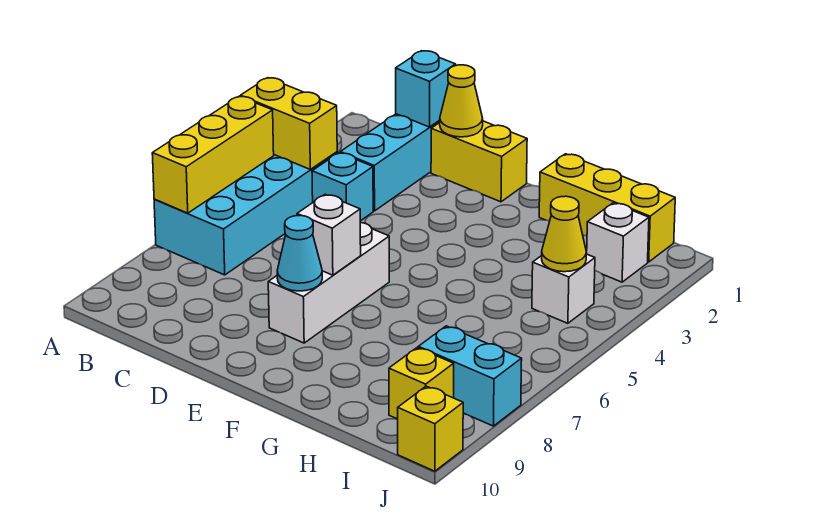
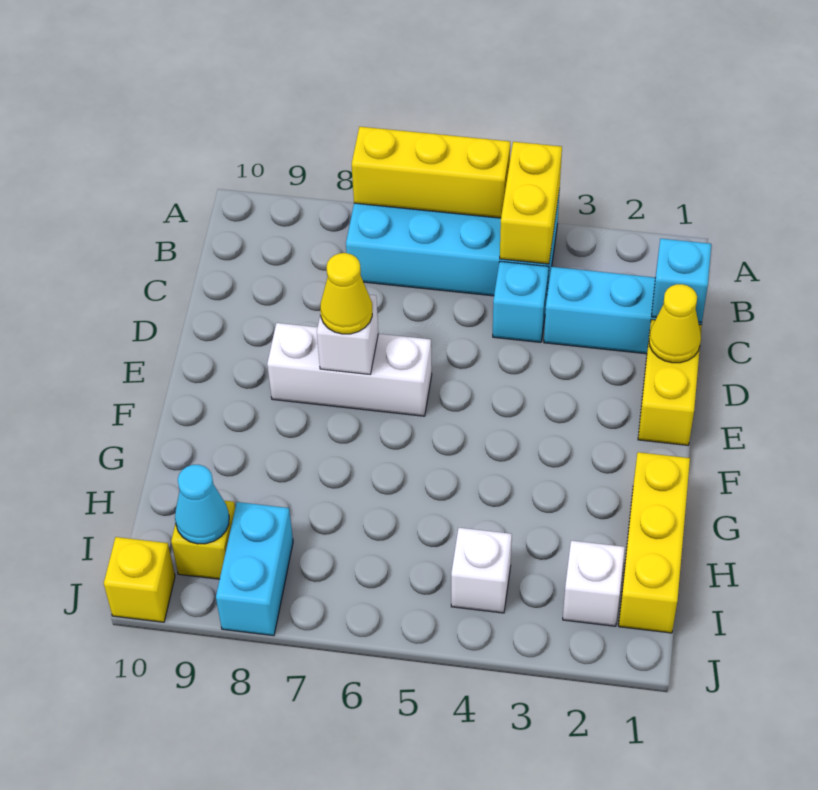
cyan cone E8 level 2 -> cyan cone I9 level 2
yellow cone I4 level 2 -> yellow cone E7 level 3

